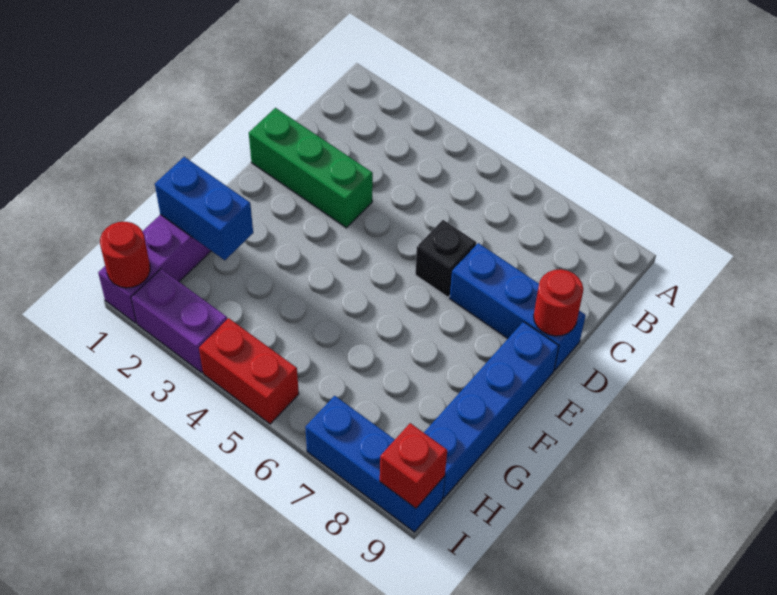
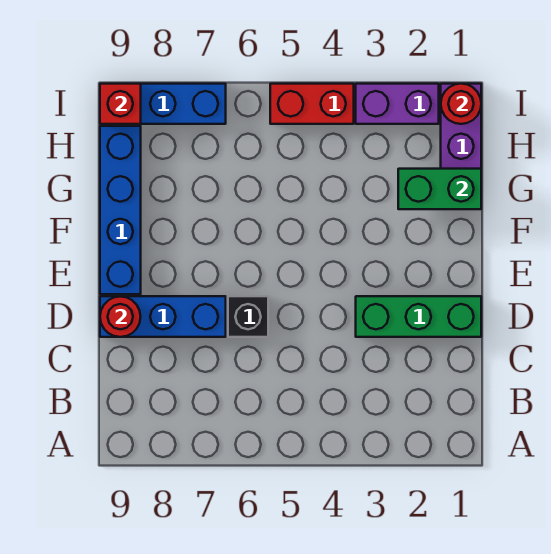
blue brick G1:G2 level 2 -> green brick G1:G2 level 2

